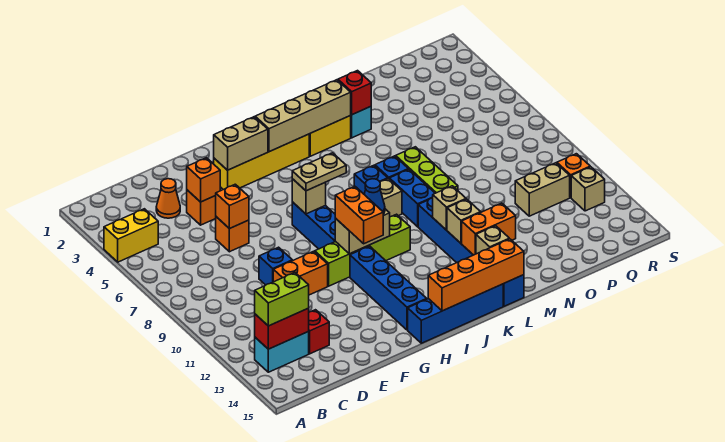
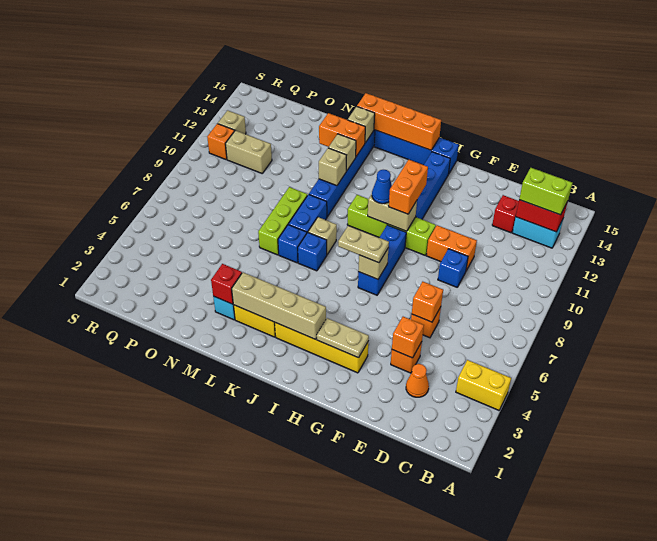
tan brick G3:H3 level 2 -> tan plate G3:H3 level 2

